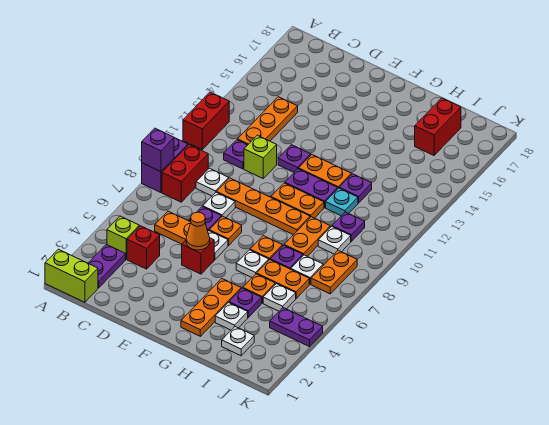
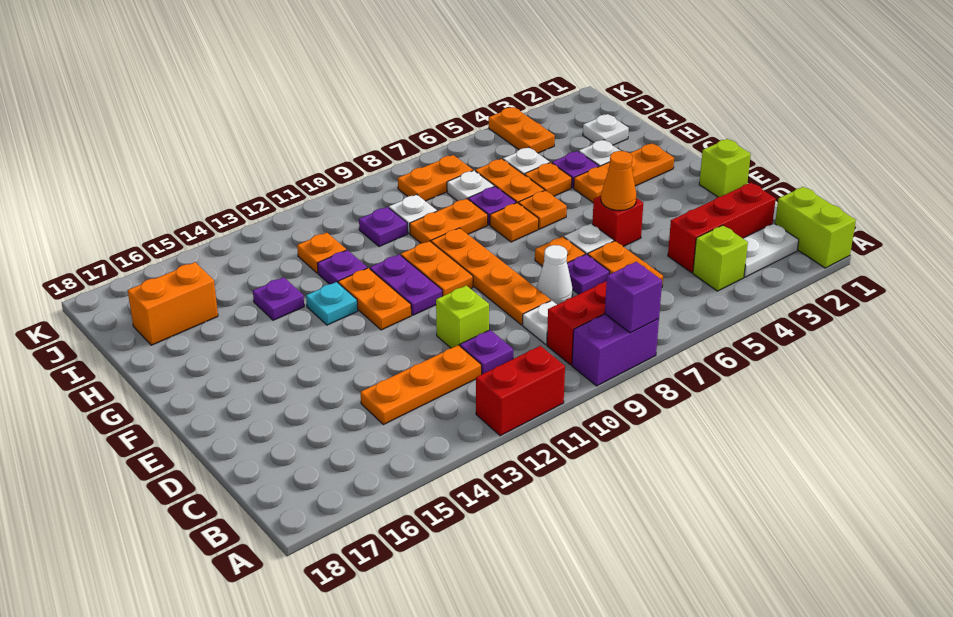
purple plate B2:B3 level 1 -> white plate B2:B3 level 1
red brick C4 level 1 -> red brick C2:C4 level 1
white plate D8 level 1 -> white cone D8 level 1
none -> lime brick E1 level 1
purple plate E12 level 1 -> purple plate H14 level 1
white plate G6 level 1 -> orange plate G6 level 1
cyan plate H11 level 1 -> cyan plate G13 level 1
none -> orange plate I12 level 1
red brick I16:I17 level 1 -> orange brick I16:I17 level 1
purple plate J4:K4 level 1 -> orange plate J4:K4 level 1

